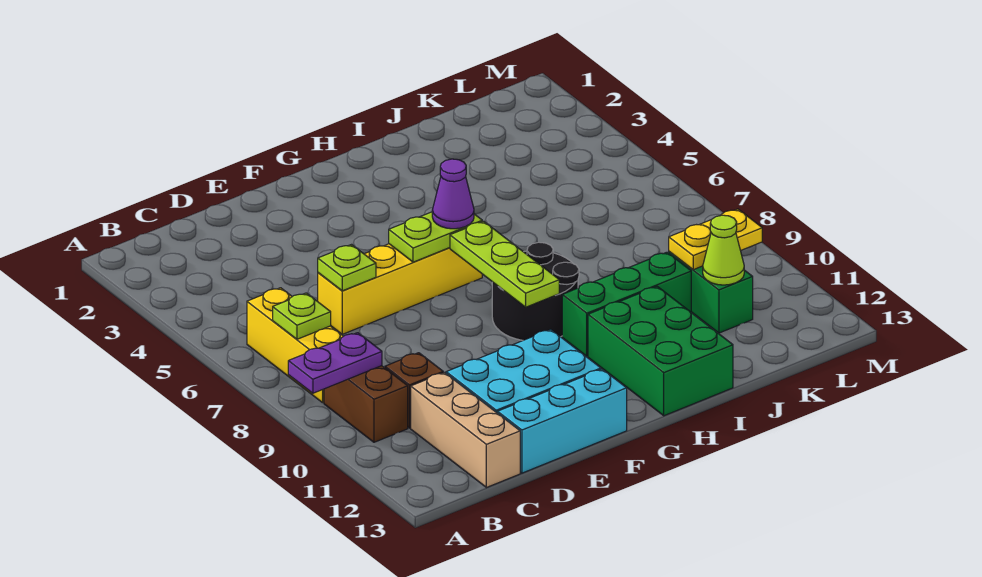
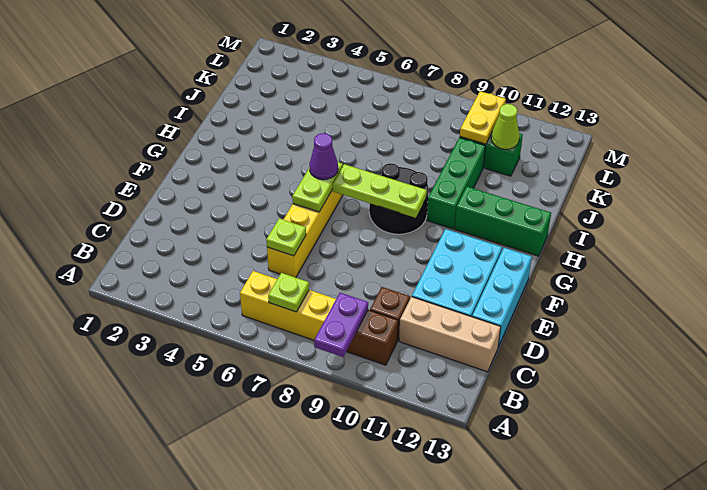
green brick H11:I13 level 1 -> green brick H11:H13 level 1

